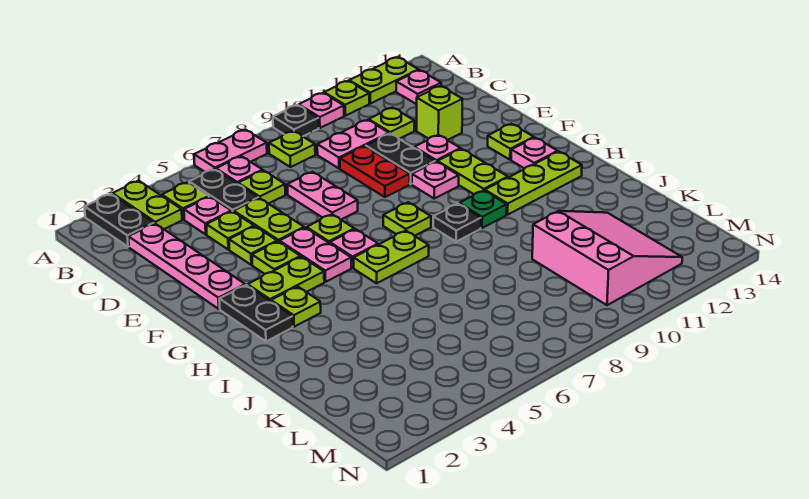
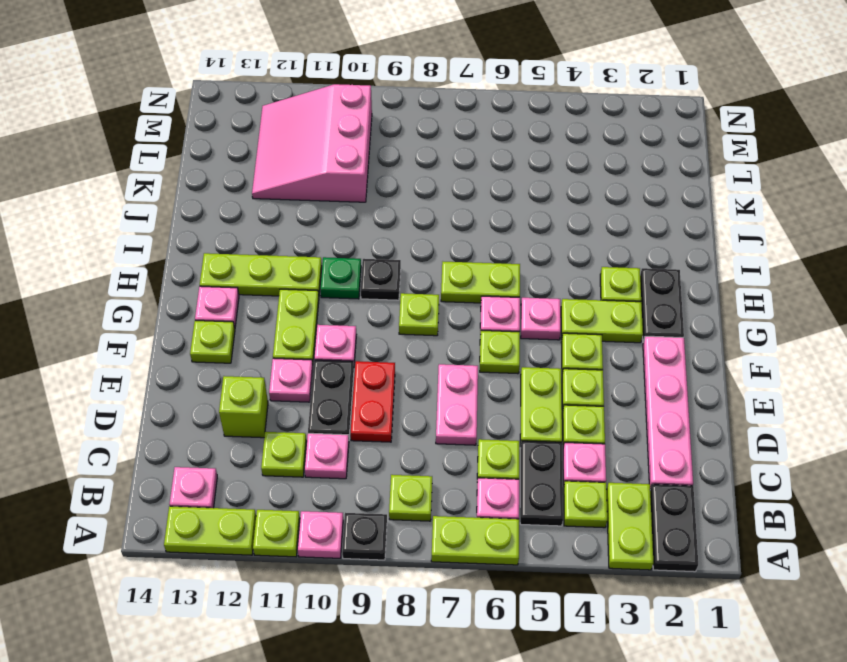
pink plate A6:A7 level 1 -> lime plate A6:A7 level 1
pink plate C9:C10 level 1 -> pink plate C10 level 1
pink plate F5:G5 level 1 -> pink plate G5 level 1

